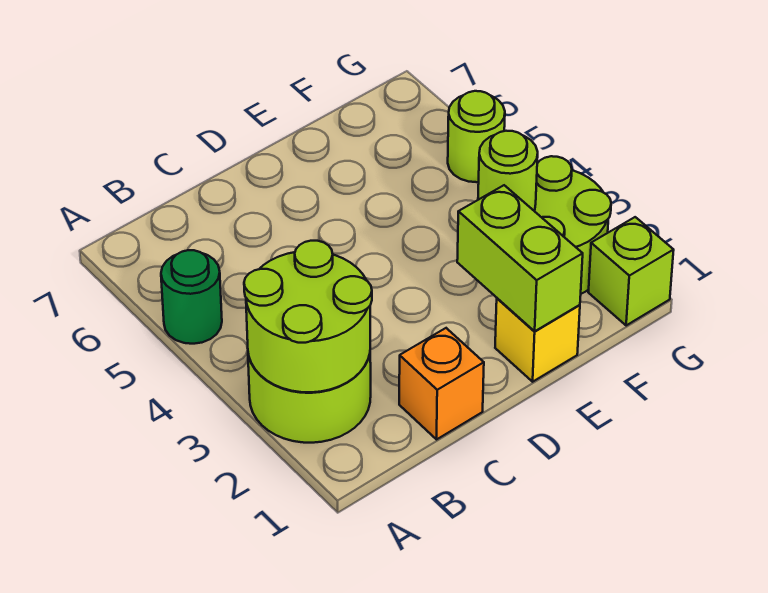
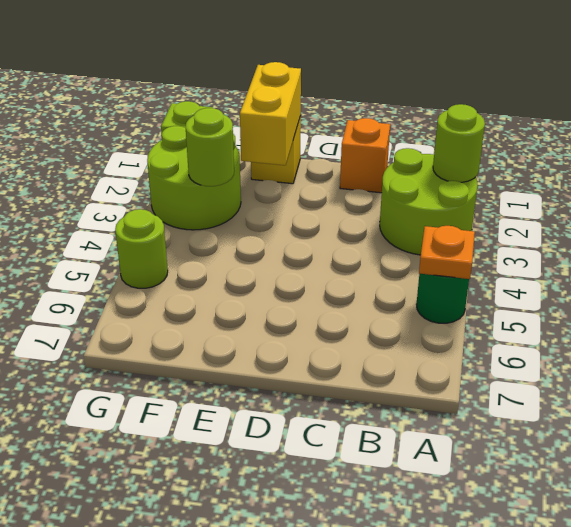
lime round brick A2:B3 level 2 -> lime round brick A2 level 2
none -> orange plate A5 level 2
lime brick E1:E2 level 2 -> yellow brick E1:E2 level 2

